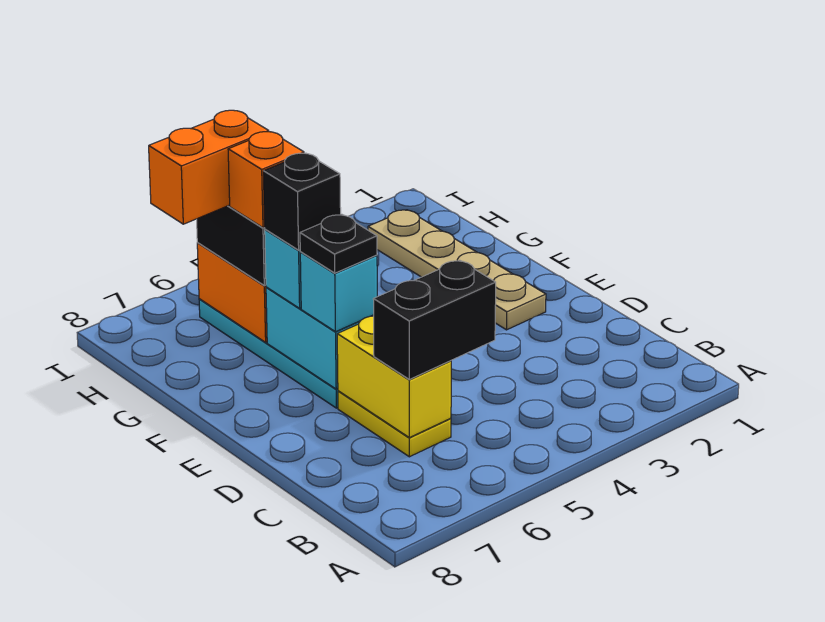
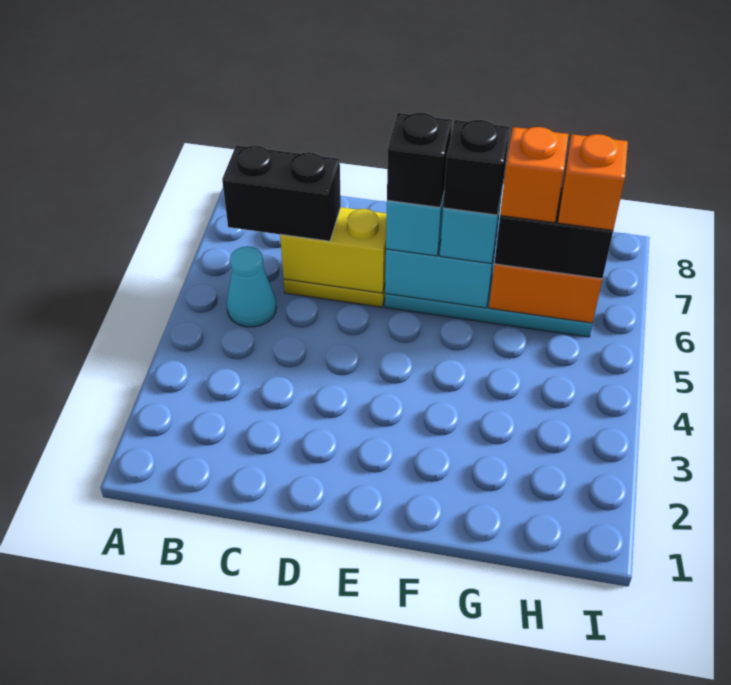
none -> cyan cone B5 level 1
black brick C5:C6 level 3 -> black brick B6:C6 level 3
tan plate E2:H2 level 1 -> none
black plate E6 level 4 -> black brick E6 level 4
orange brick H6:H7 level 4 -> orange brick H6 level 4

